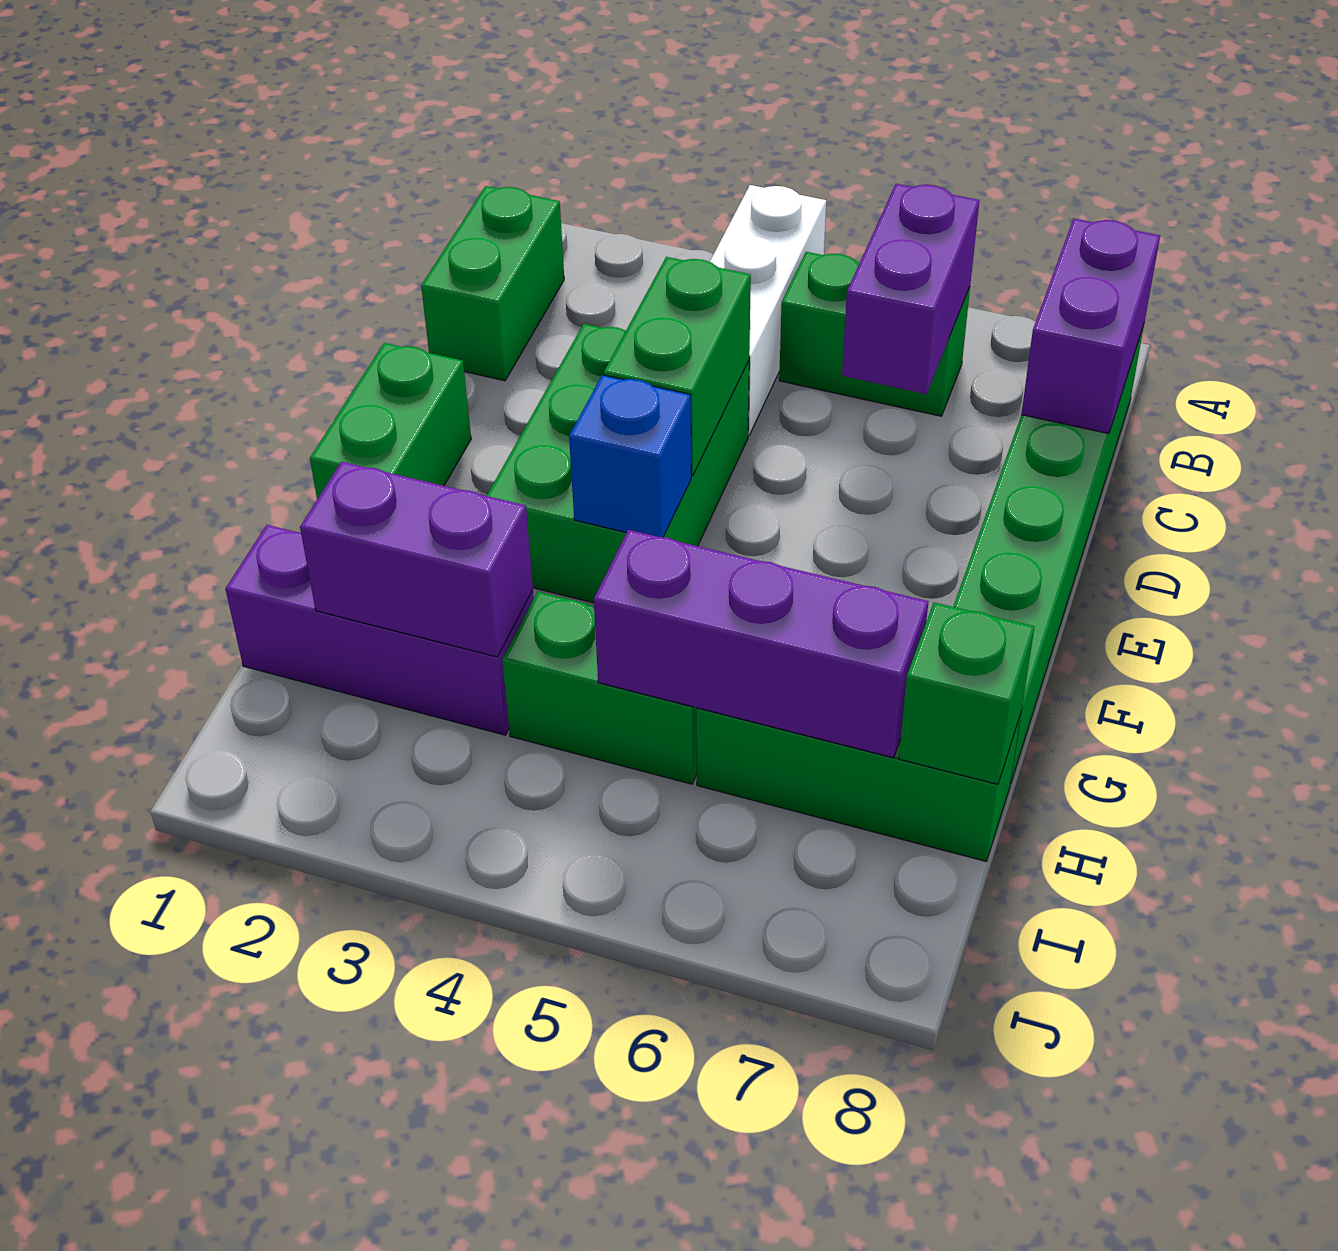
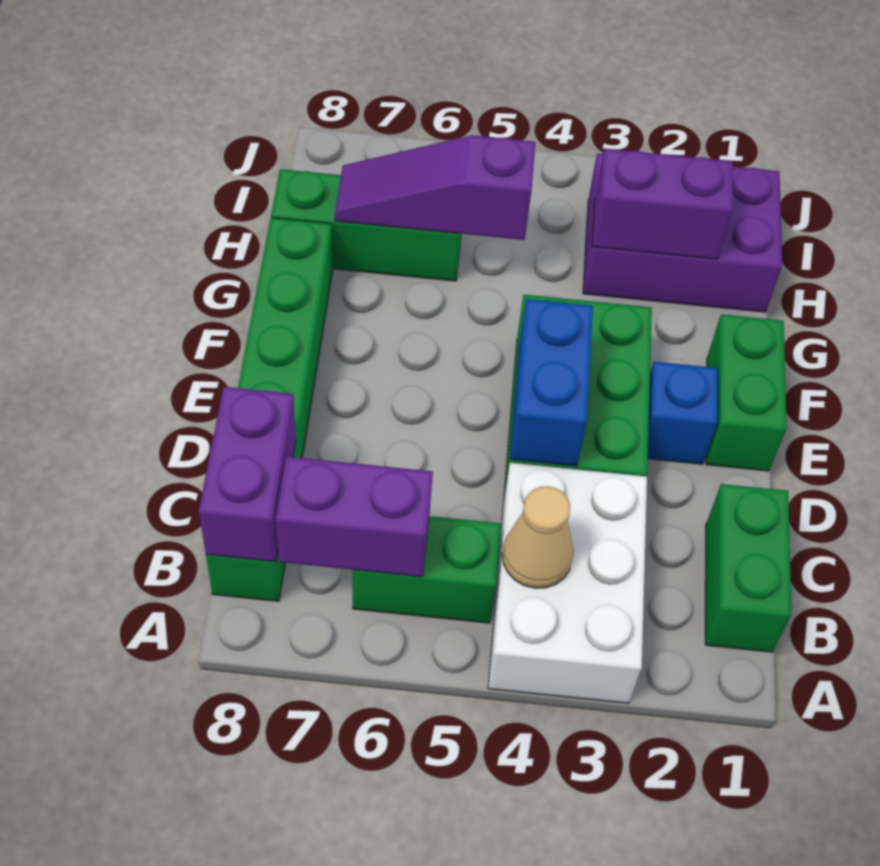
white brick A4:C4 level 1 -> white brick A3:C4 level 1
none -> tan cone B4 level 2
purple brick B6:C6 level 2 -> purple brick B6:B7 level 2
green brick D4:E4 level 2 -> blue brick D4:E4 level 2
blue brick F4 level 2 -> blue brick E2 level 1
purple brick H1:H3 level 1 -> purple brick H1:I3 level 1
green brick H4:H5 level 1 -> none
purple brick H5:H7 level 2 -> purple slope H5:H7 level 2 top 5
green brick H8 level 2 -> none

